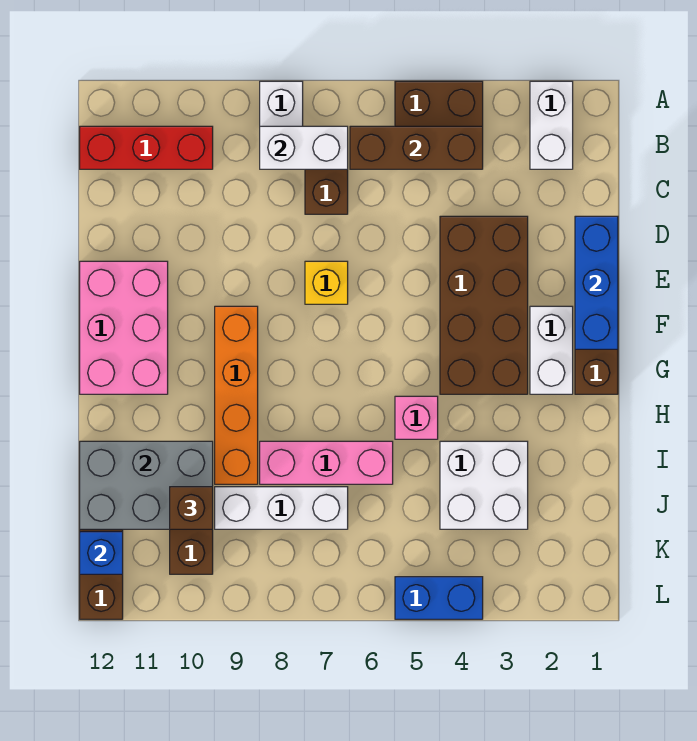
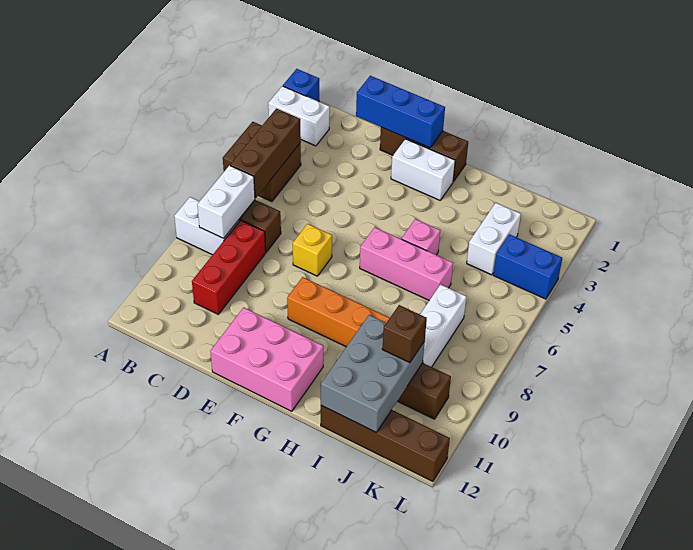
red brick B10:B12 level 1 -> red brick C8:C10 level 1
brown brick D3:G4 level 1 -> none
white brick I3:J4 level 1 -> white brick J3:J4 level 1
pink brick I6:I8 level 1 -> pink brick G6:I6 level 1
blue brick K12 level 2 -> blue brick A1 level 1
blue brick L4:L5 level 1 -> blue brick K4:L4 level 1

